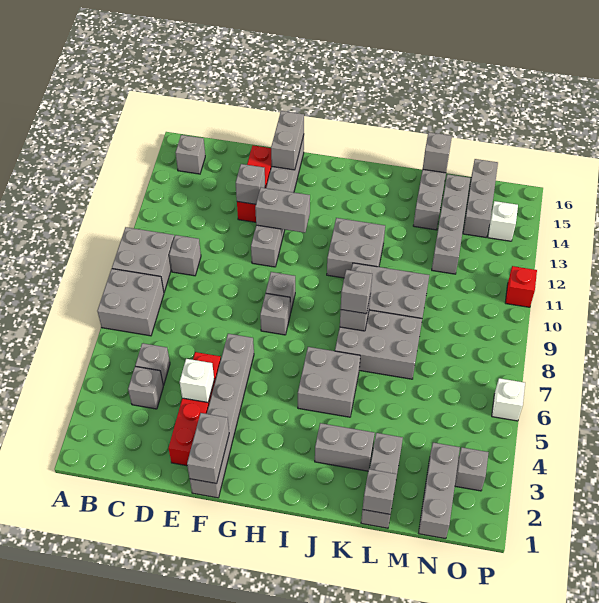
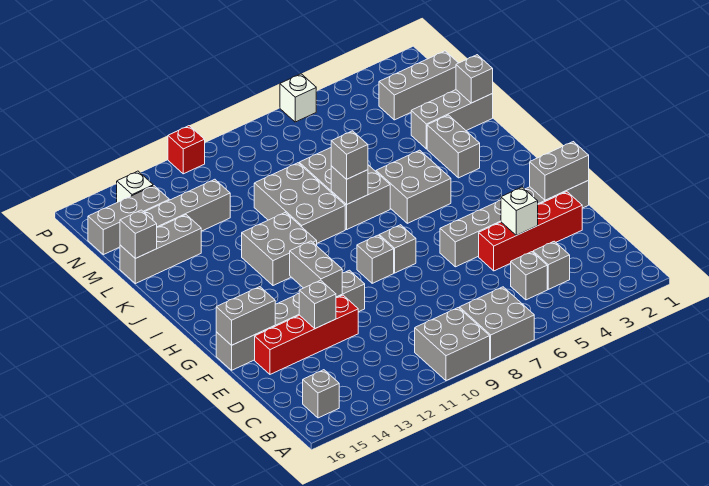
grey brick C10 level 1 -> none
red brick E13:E15 level 1 -> red brick E12:E15 level 1
grey brick O3 level 1 -> none

